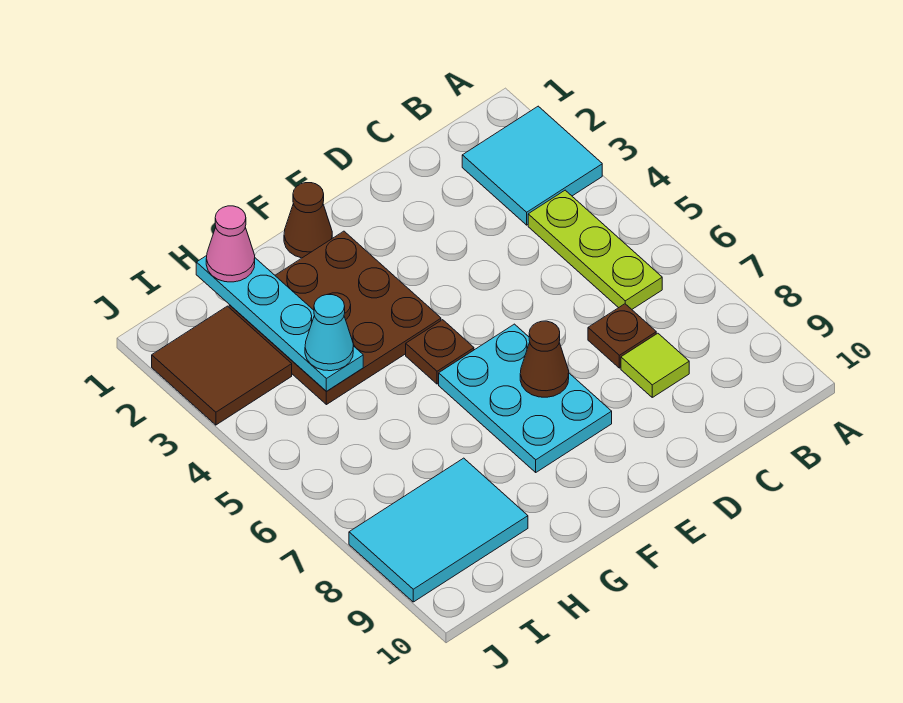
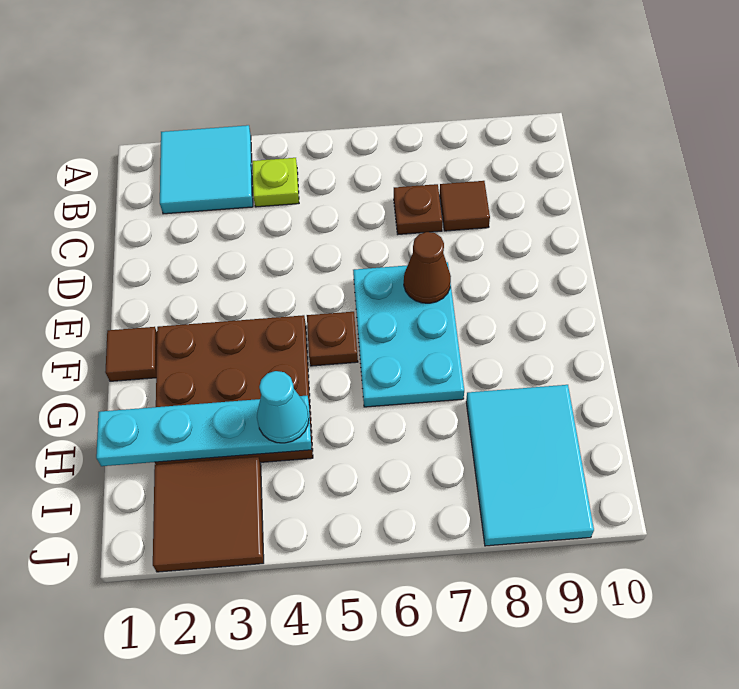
lime plate B4:B6 level 1 -> lime plate B4 level 1
lime tile C8 level 1 -> brown tile C8 level 1
cyan plate E6:F8 level 1 -> cyan plate E6:G7 level 1
brown cone F1 level 1 -> brown tile F1 level 1
pink cone H1 level 3 -> none

